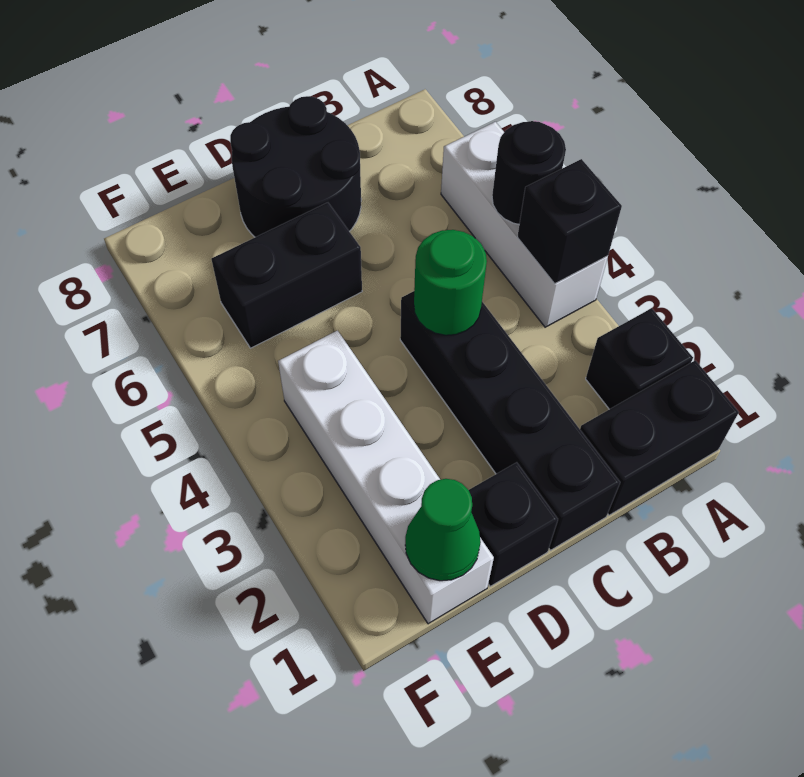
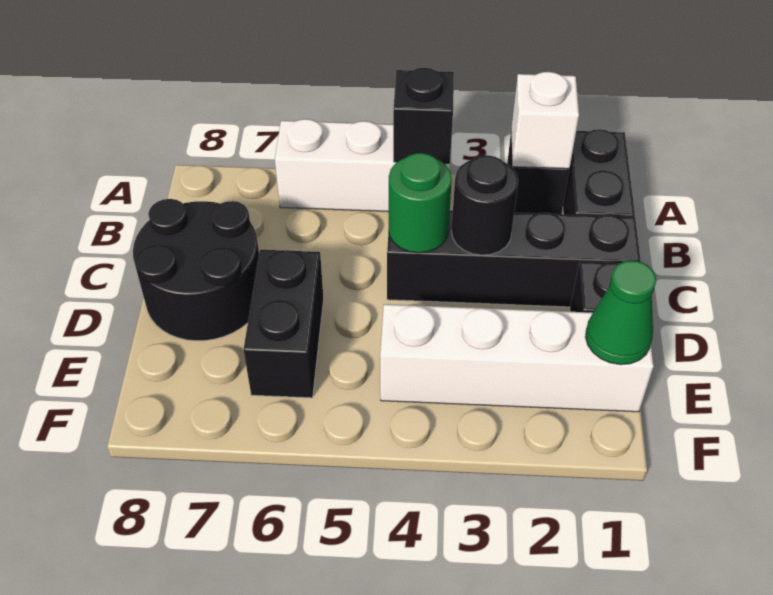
none -> white brick A2 level 2
black round brick A5 level 2 -> black round brick C3 level 2

